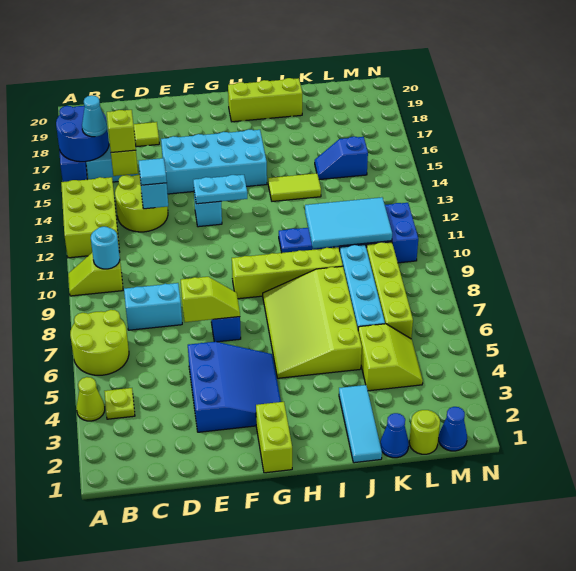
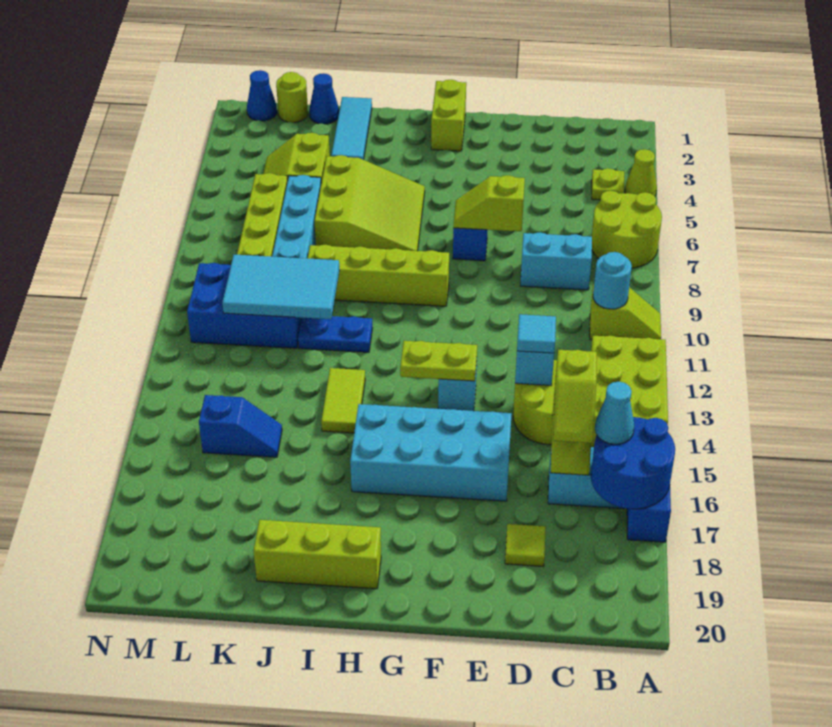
blue slope E3:G5 level 1 top E -> none
cyan plate F13:G13 level 2 -> lime plate F13:G13 level 2
lime slope H5:J8 level 1 top J -> lime slope H5:J7 level 1 top J
lime tile I14:J14 level 1 -> lime tile I13:I14 level 1

